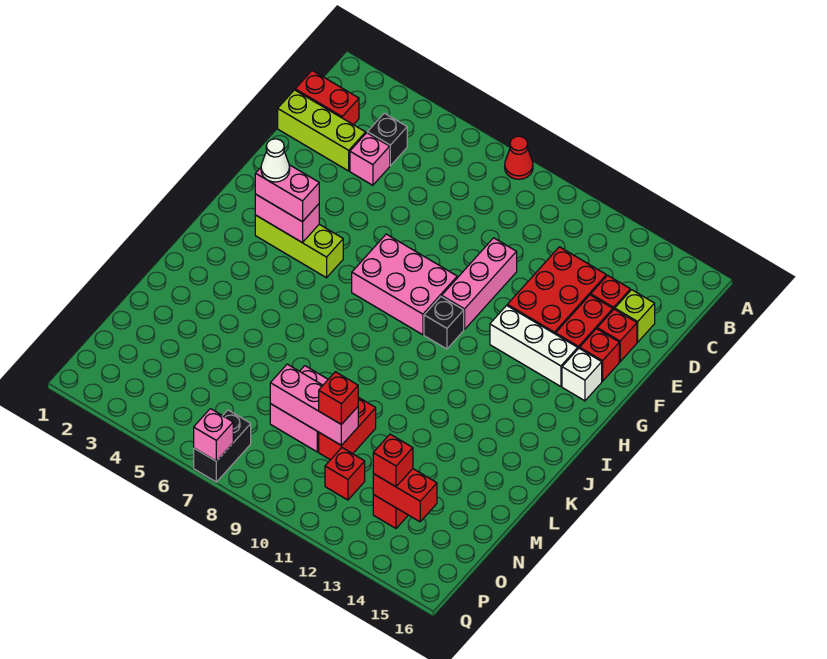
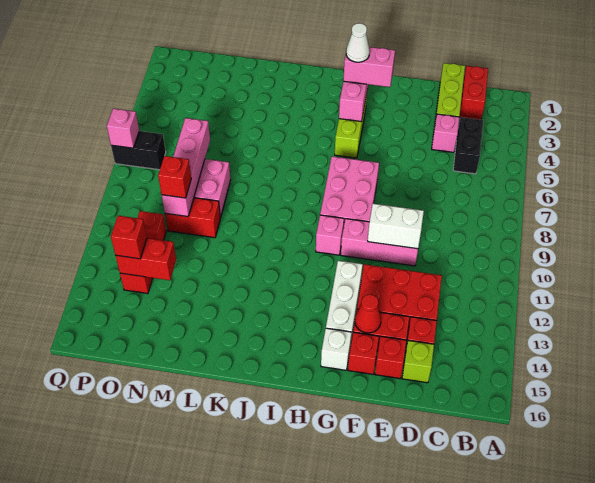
red cone A8 level 1 -> red cone F14 level 2
black brick C4 level 1 -> black brick C4:C5 level 1
none -> white brick E10:F10 level 2
pink brick H3:H4 level 3 -> pink brick G3:H3 level 3
black brick H10 level 1 -> pink brick H10 level 1
pink brick N8:N10 level 2 -> pink brick N7:N10 level 2
red brick O13:O14 level 2 -> red brick N13:O13 level 2

